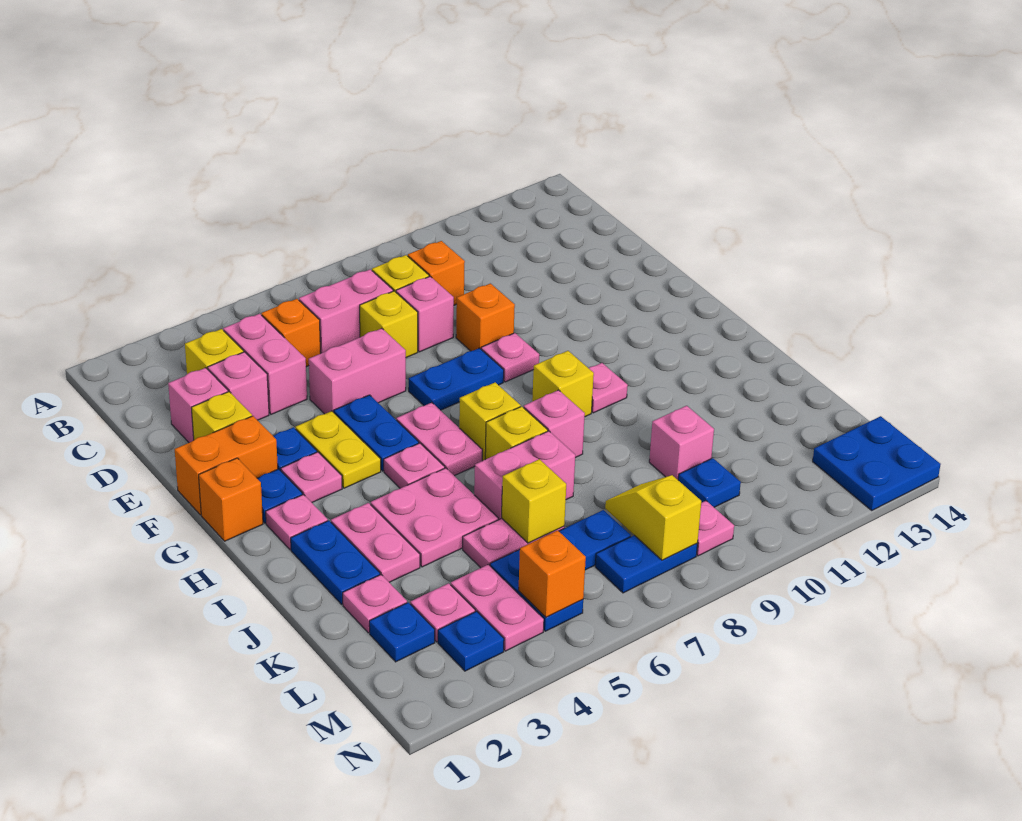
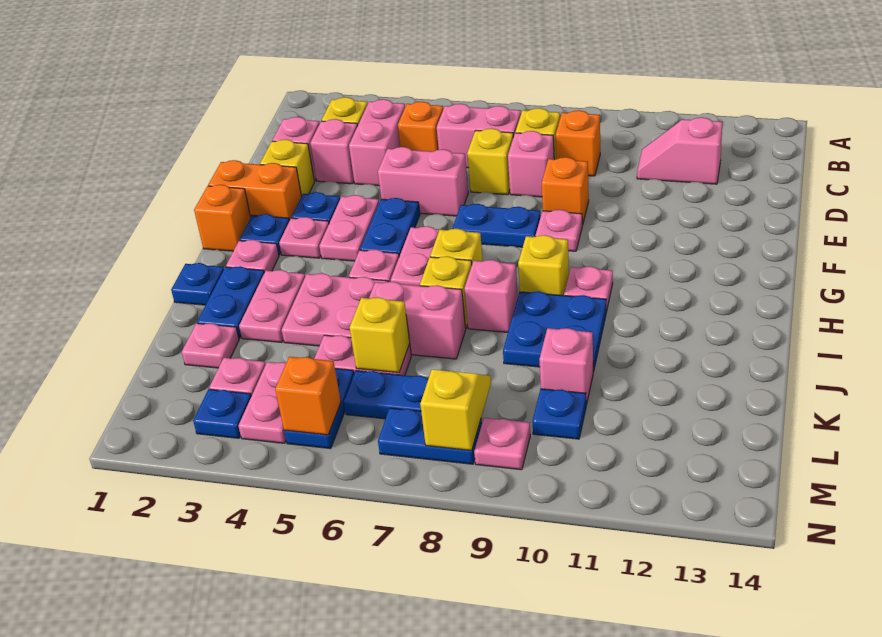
none -> pink slope C11:C12 level 1 top 12
yellow plate F4:G4 level 1 -> pink plate F4:G4 level 1
blue plate L2 level 1 -> blue plate I1 level 1
blue plate M13:N14 level 1 -> blue plate I9:J10 level 1

